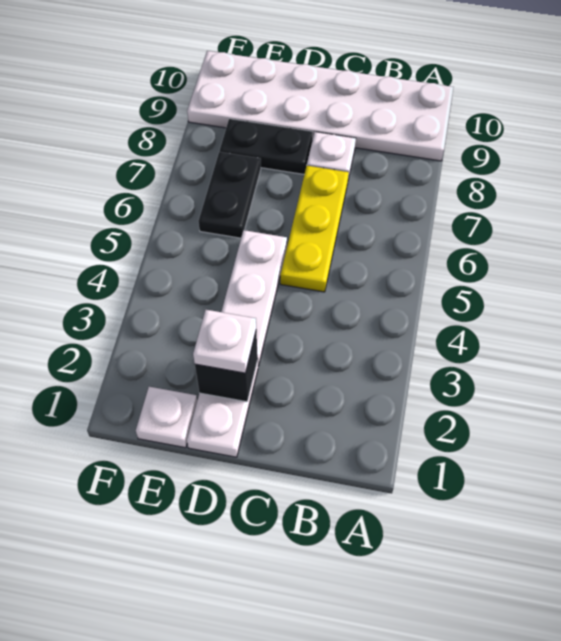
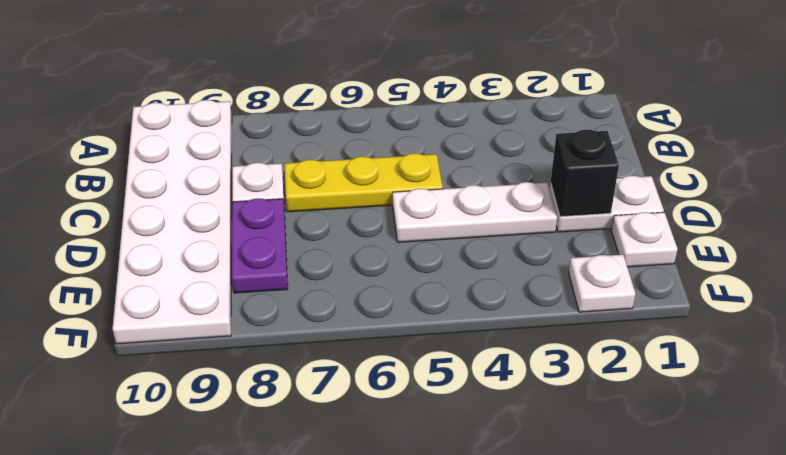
white plate D2 level 3 -> white plate F2 level 1
black plate D8:E8 level 1 -> purple plate D8:E8 level 1
black plate E6:E7 level 1 -> none

